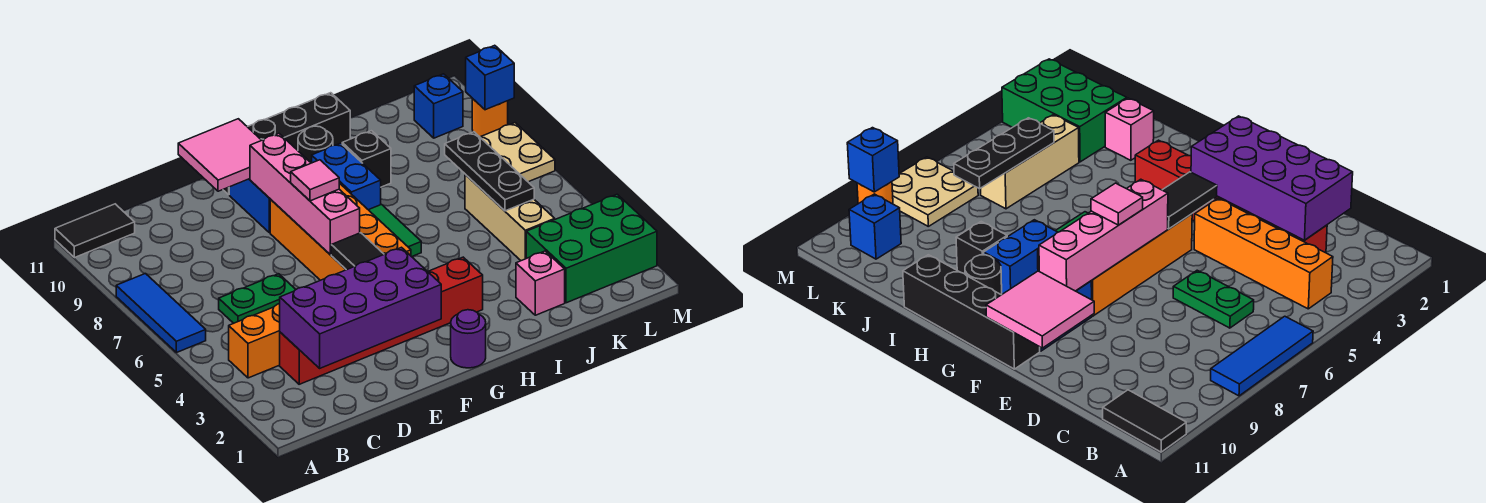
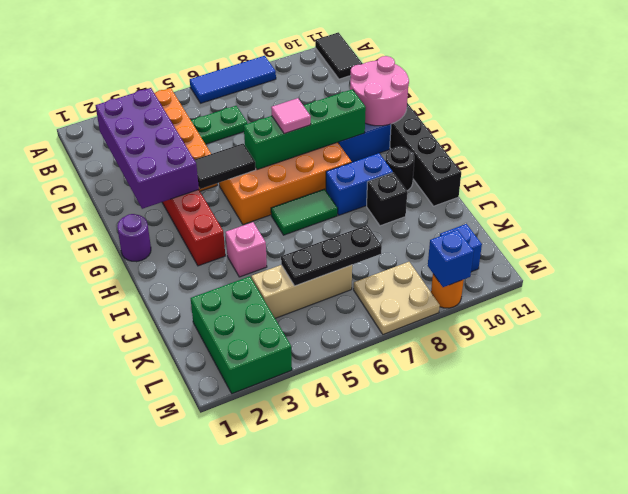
green plate C6:D6 level 1 -> green plate C5:C6 level 1
pink tile E10:F11 level 2 -> pink round brick E10:F11 level 2
pink brick F6:F9 level 2 -> green brick F6:F9 level 2
pink brick J2 level 1 -> pink brick I4 level 1

